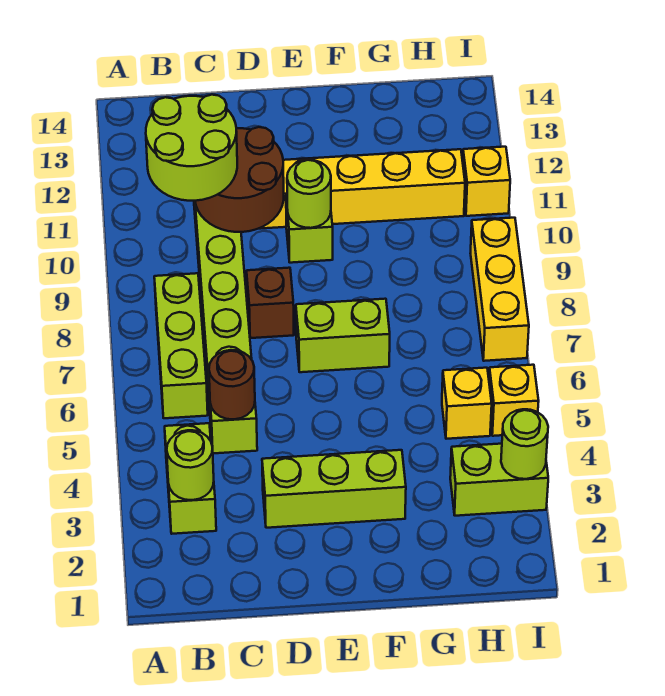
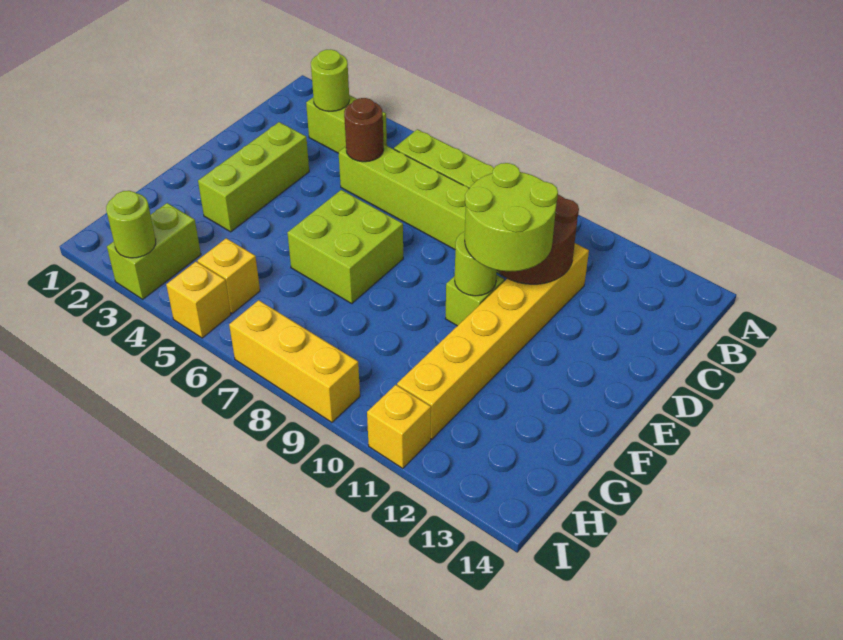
lime round brick B10:C11 level 3 -> lime round brick D10:E11 level 3
brown brick D8 level 1 -> none
lime brick E7:F7 level 1 -> lime brick E6:F7 level 1

